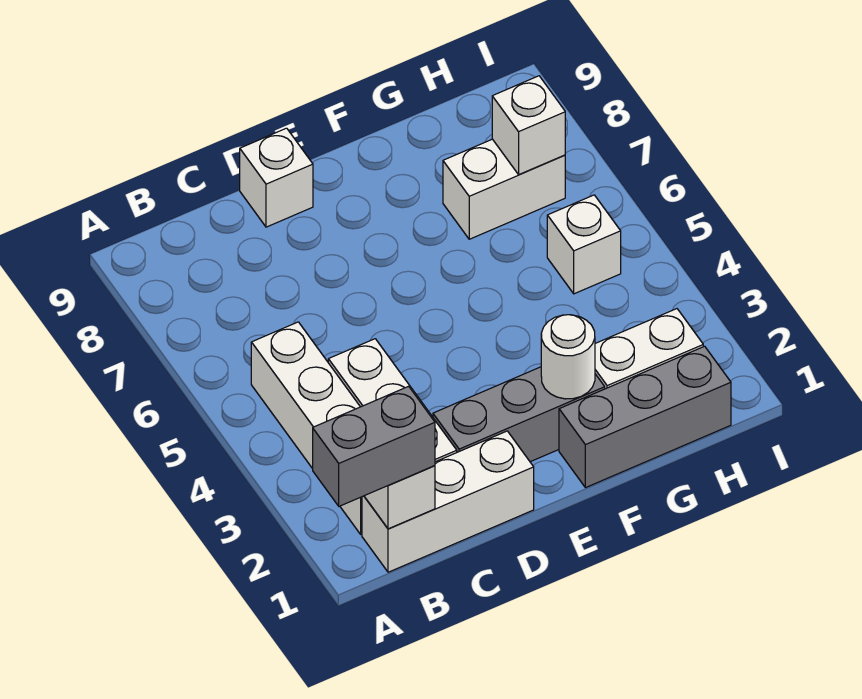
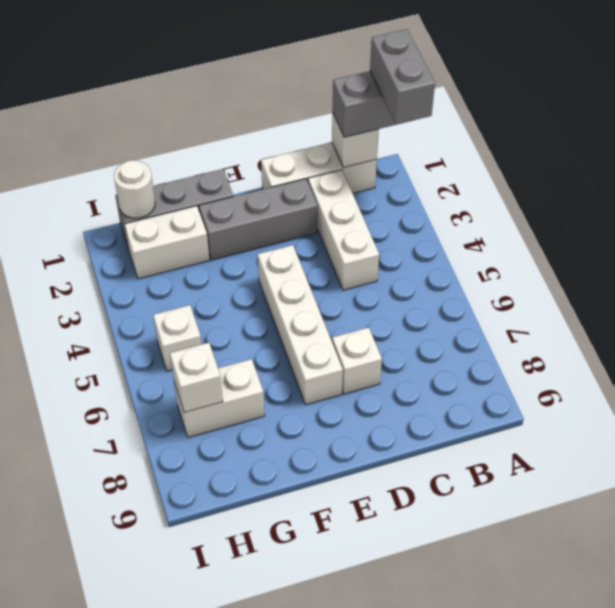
none -> grey brick A1:A2 level 4
white brick B2:B5 level 1 -> white brick E4:E7 level 1
white brick D9 level 1 -> white brick D7 level 1
white round brick F2 level 2 -> white round brick H1 level 2

